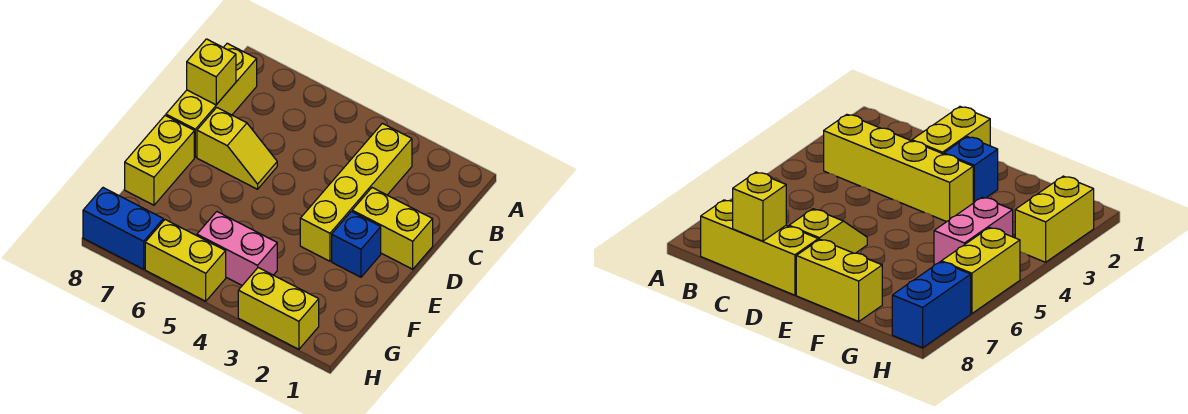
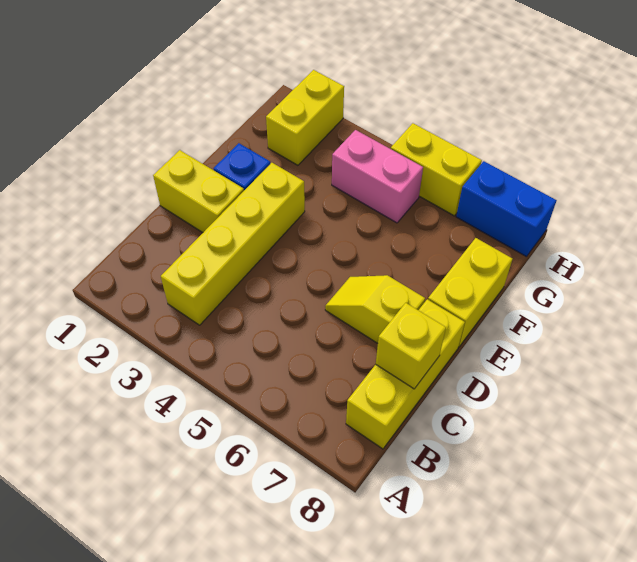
yellow brick H2:H3 level 1 -> yellow brick G2:H2 level 1

